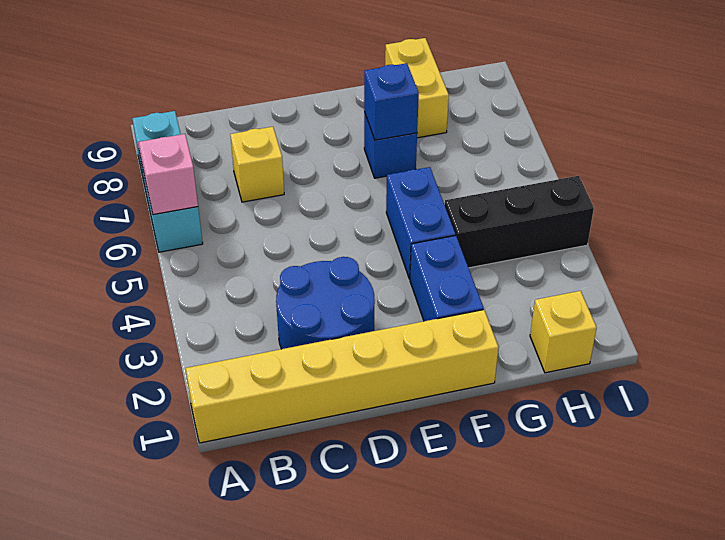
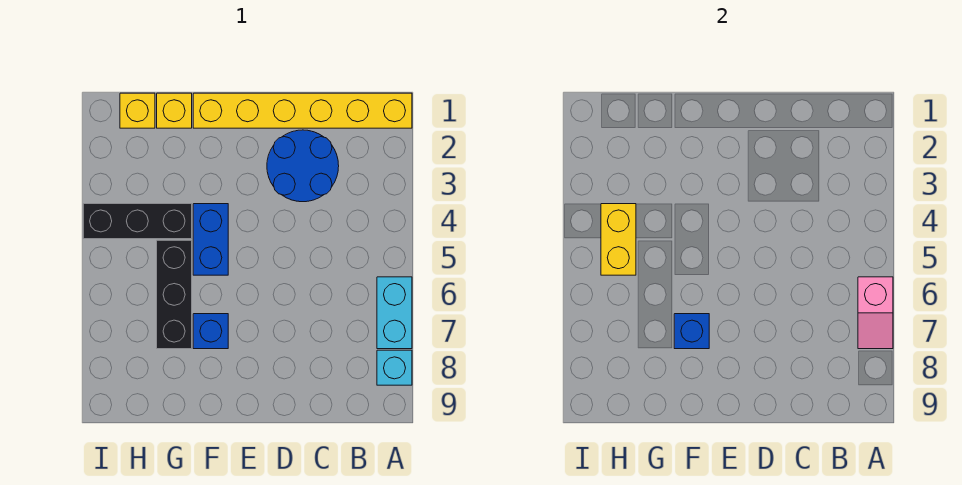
yellow brick C7 level 1 -> yellow brick G1 level 1
blue brick F2:F3 level 1 -> none
none -> black brick G5:G7 level 1
yellow brick G8:G9 level 1 -> yellow brick H4:H5 level 2

